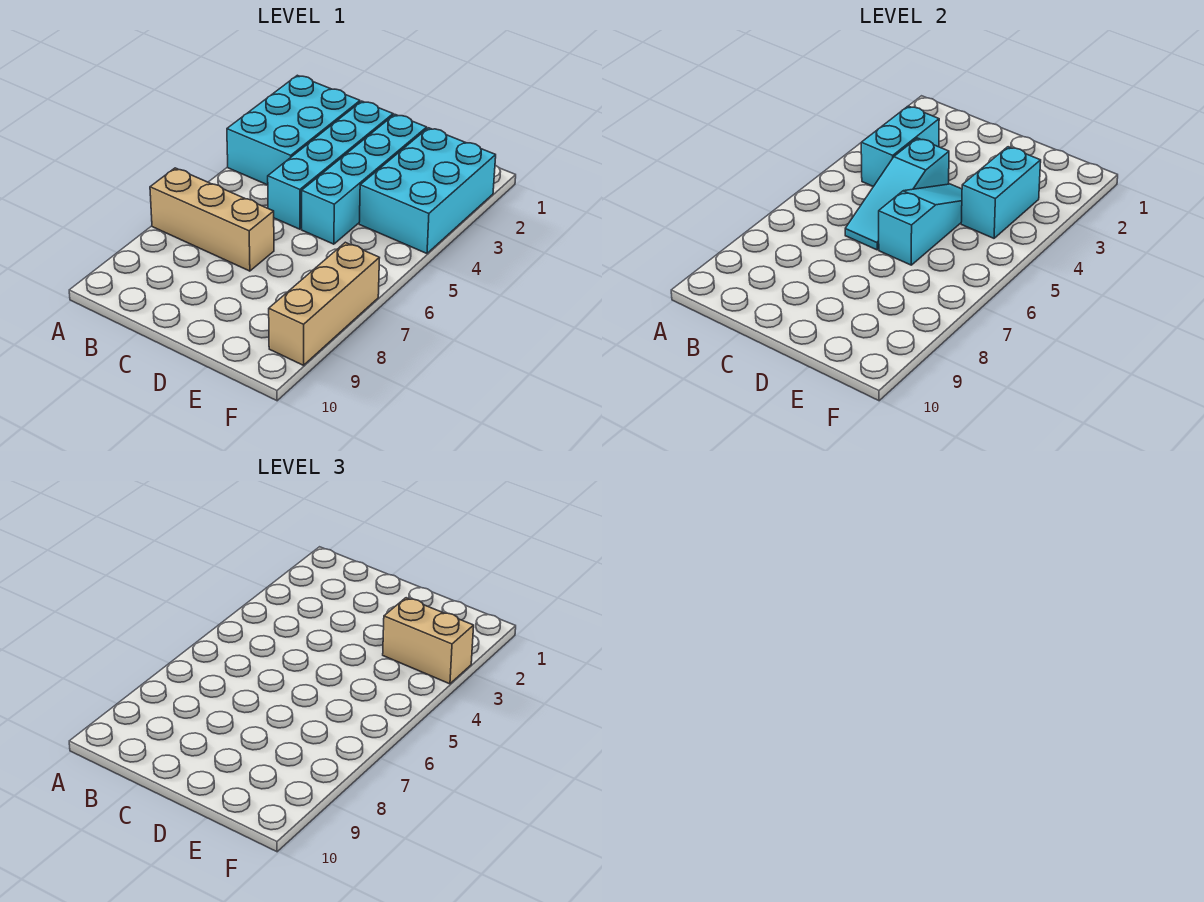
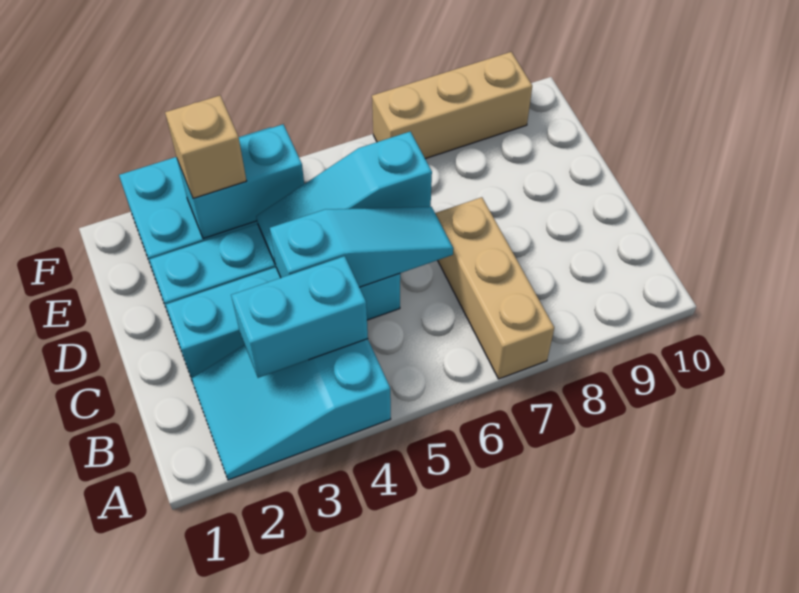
cyan brick A2:B4 level 1 -> cyan slope A2:B4 level 1 top 4
tan brick E3:F3 level 3 -> tan brick E3 level 3

